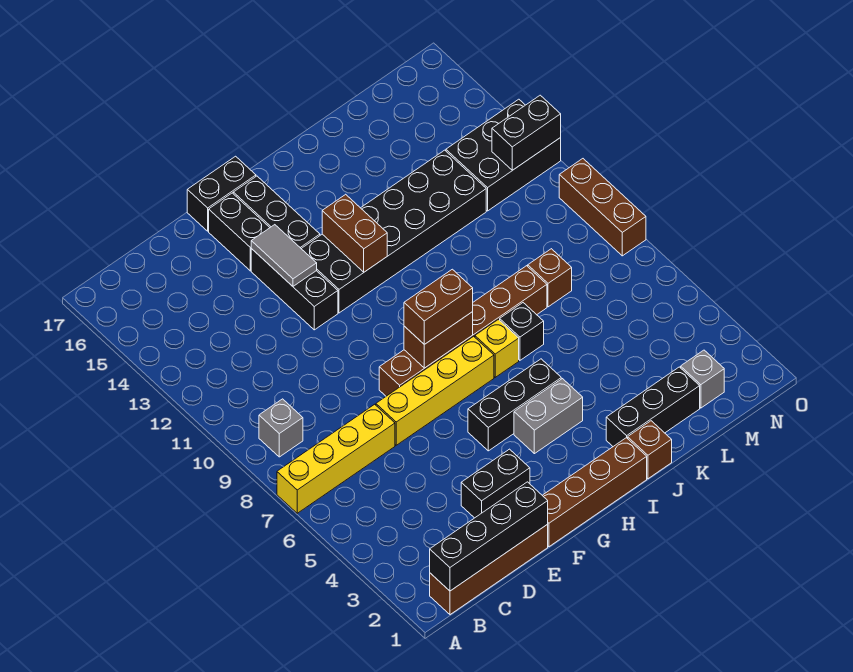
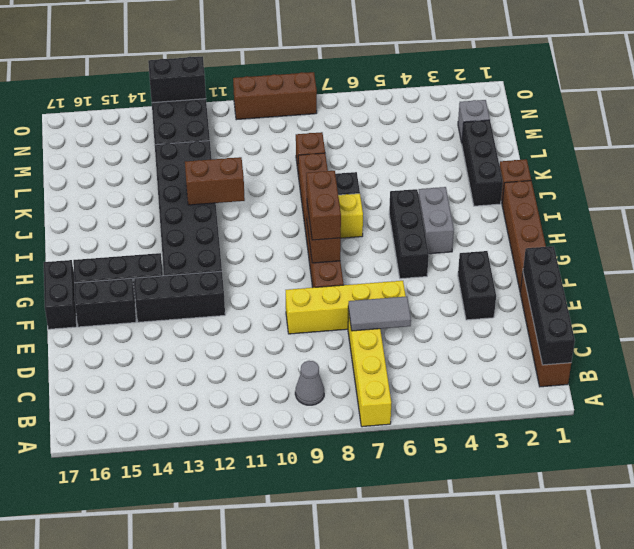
grey brick B9 level 1 -> grey cone B9 level 1
yellow brick E7:H7 level 1 -> yellow brick E6:E9 level 1
grey tile F13:F14 level 2 -> grey tile D6:D7 level 2
brown brick H12:H13 level 2 -> brown brick J11:J12 level 2
black brick N12:O12 level 2 -> black brick O12:O13 level 2

